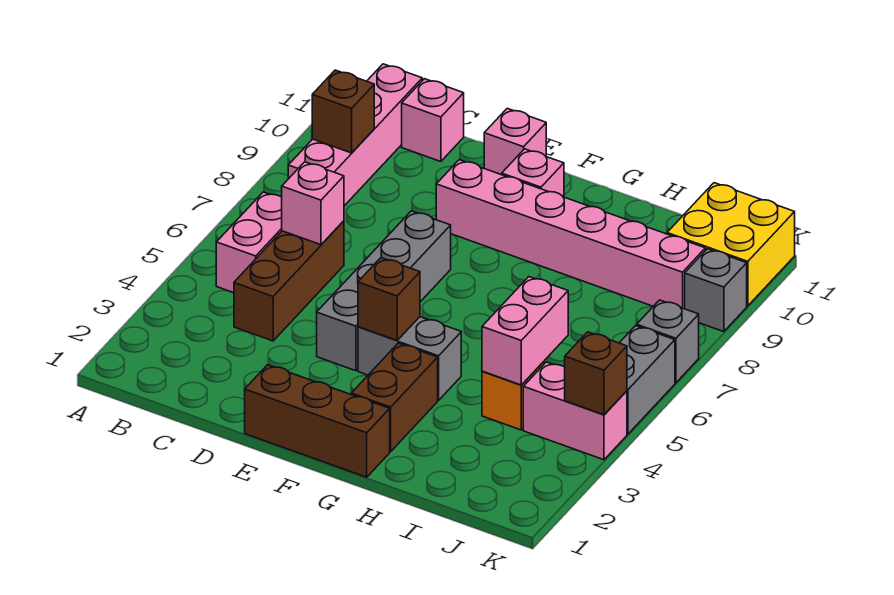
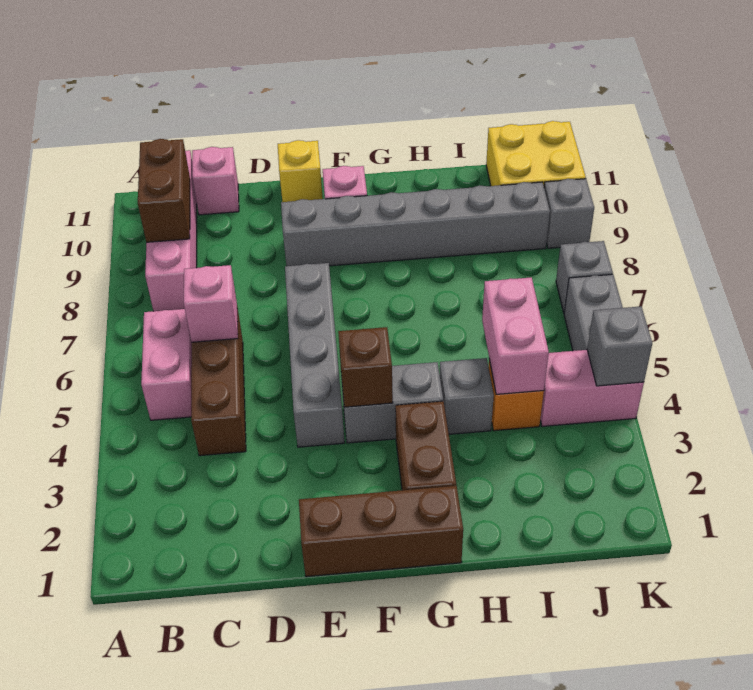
brown brick B9 level 2 -> brown brick B9:B10 level 2
pink brick E9:J9 level 1 -> grey brick E9:J9 level 1
pink brick E11 level 1 -> yellow brick E11 level 1
none -> grey brick H4 level 1
brown brick K4 level 2 -> grey brick K4 level 2

